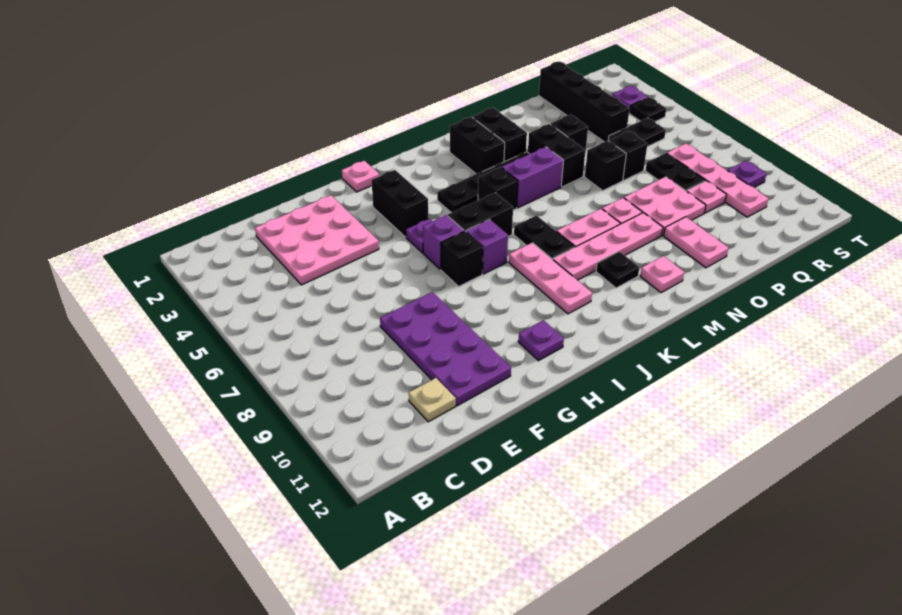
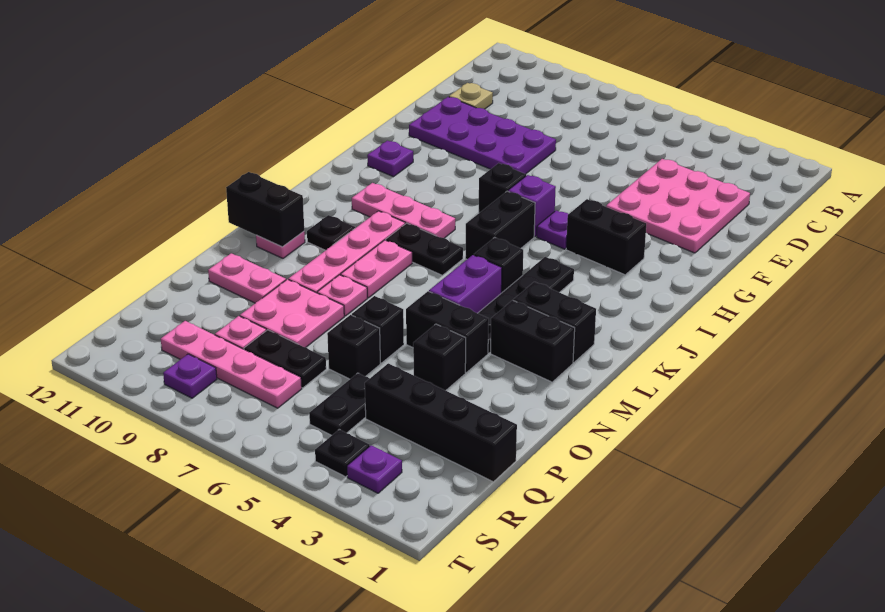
pink plate H1 level 1 -> none
purple brick I7 level 1 -> none
none -> black brick M11:M12 level 2

